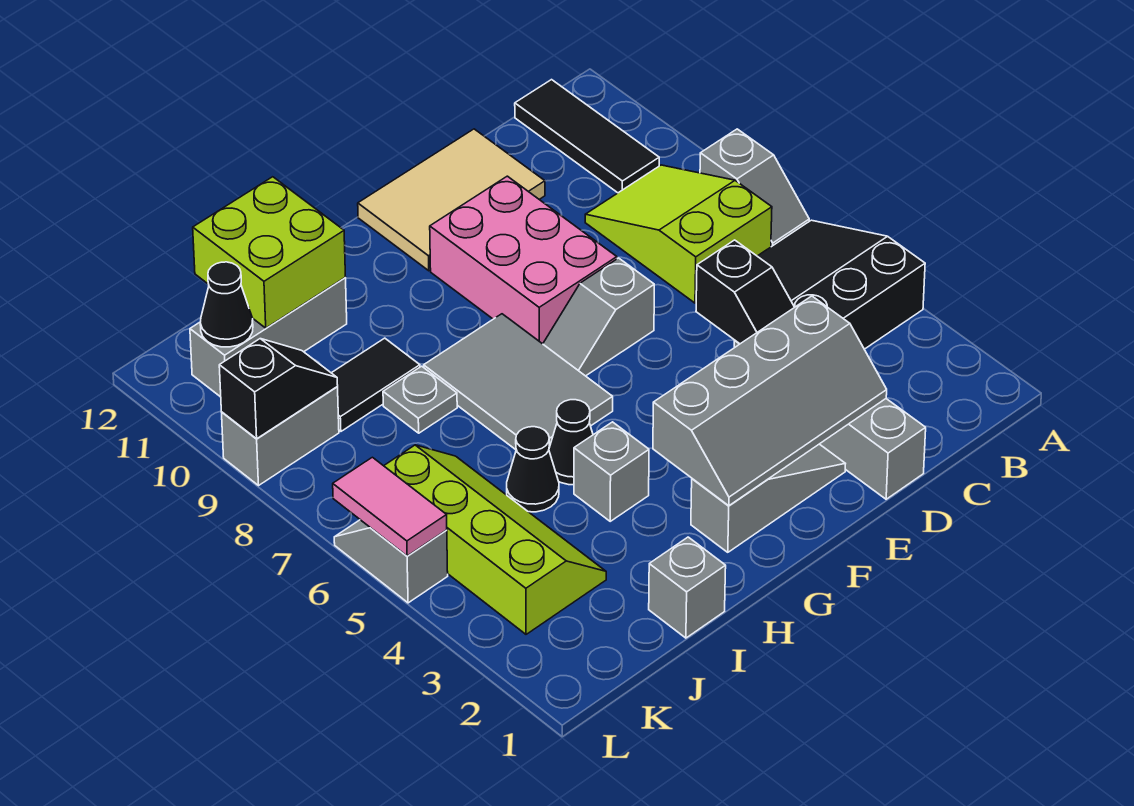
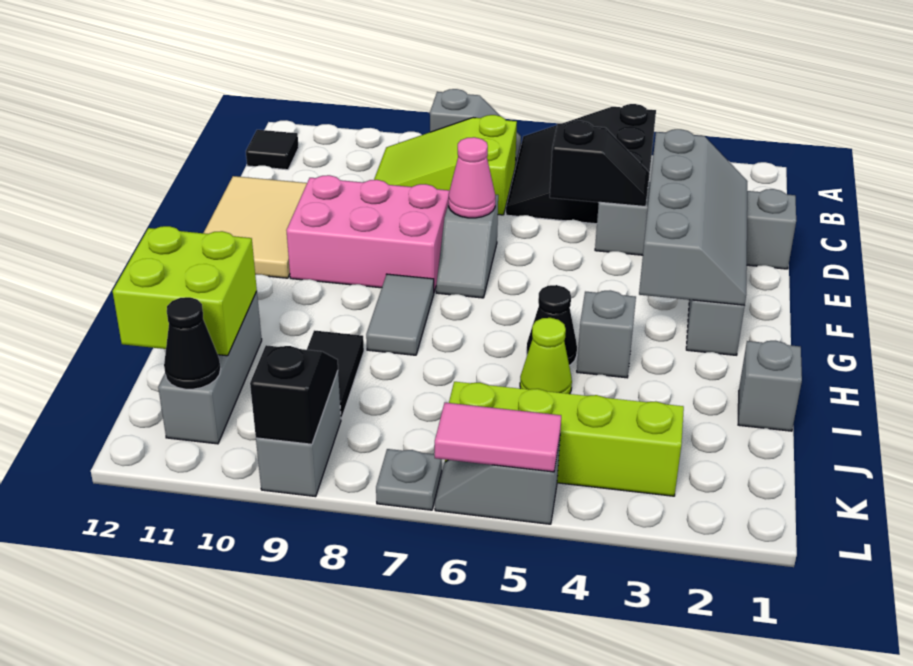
black tile B10:B12 level 1 -> black tile B12 level 1
none -> pink cone E7 level 2
grey tile G6:H8 level 1 -> grey tile G8:H8 level 1
black cone I5 level 1 -> lime cone I5 level 1
grey plate I8 level 1 -> grey plate L7 level 1

